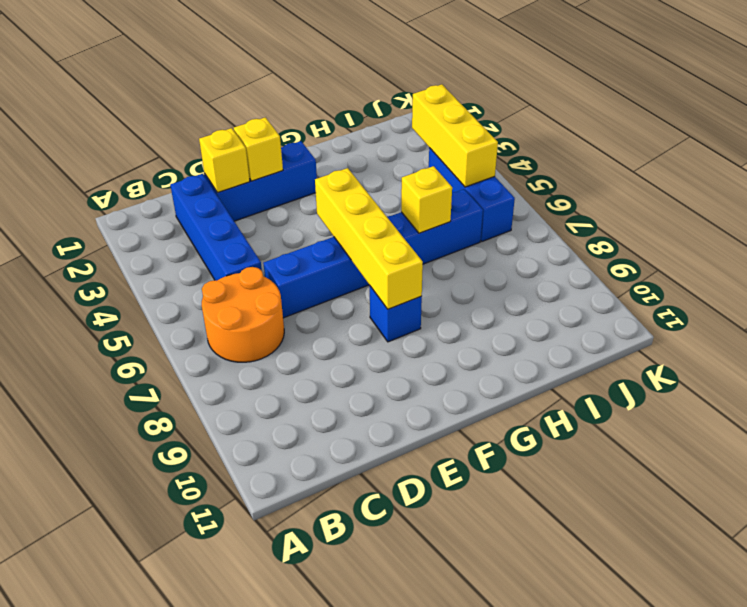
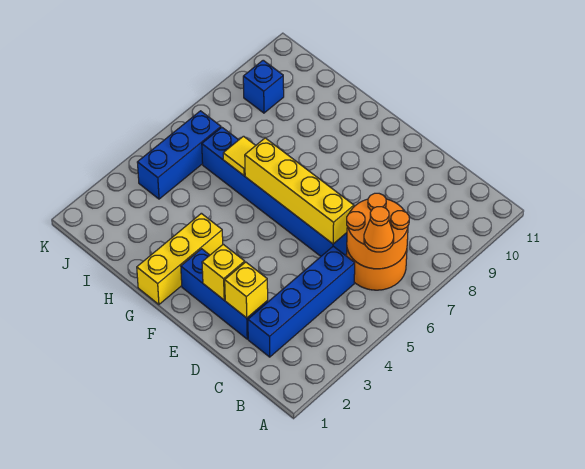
none -> orange round brick B6:C7 level 2
none -> orange cone B6 level 3
yellow brick F5:F8 level 2 -> yellow brick D6:G6 level 2
blue brick F8 level 1 -> blue brick J9 level 1
yellow brick H6 level 2 -> yellow tile H6 level 2
yellow brick J3:J5 level 2 -> yellow brick G1:G3 level 1

